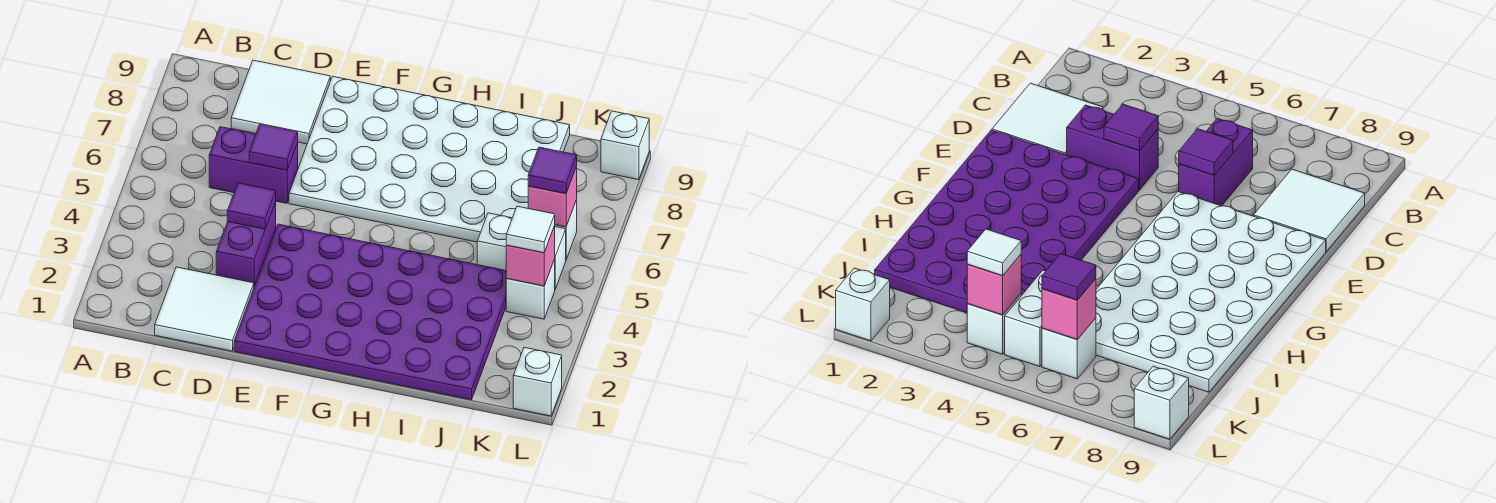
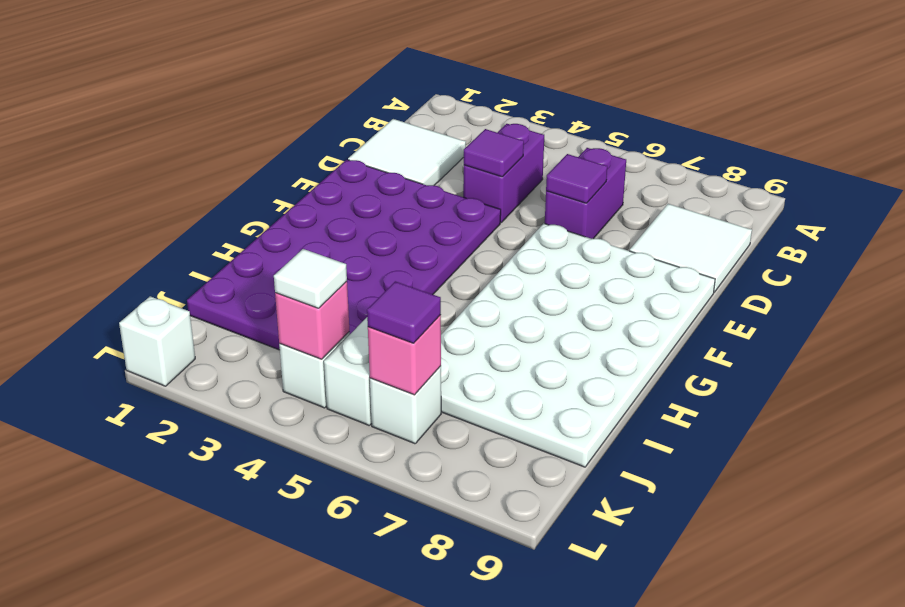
purple brick D3:D4 level 1 -> purple brick C4:D4 level 1
white brick L9 level 1 -> none

